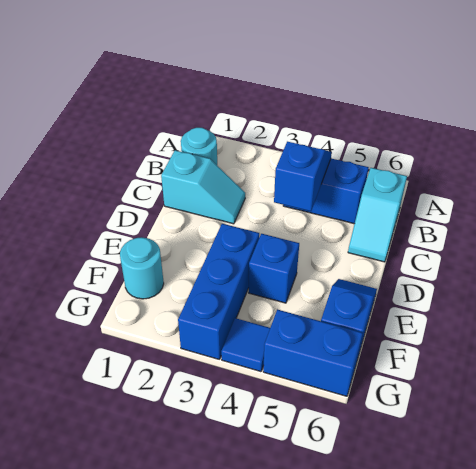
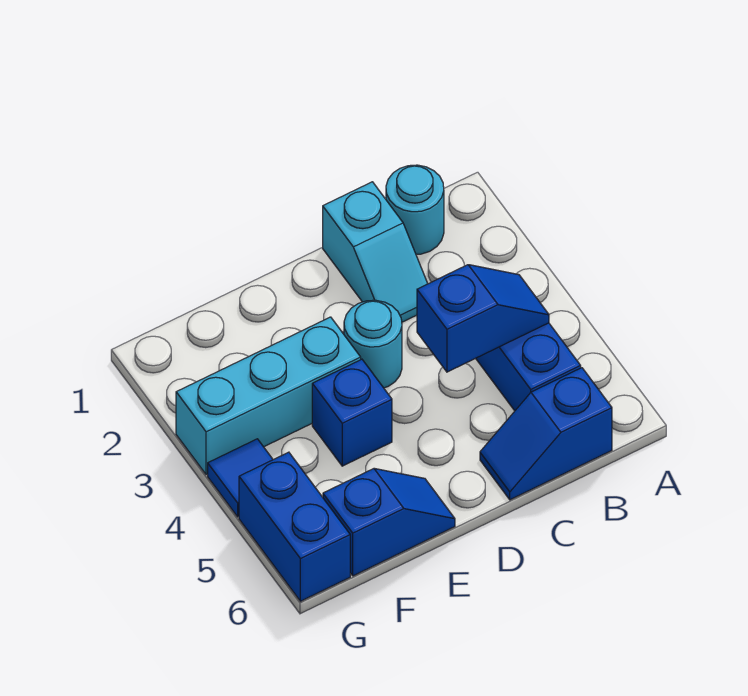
cyan slope B6:C6 level 1 top B -> blue slope B6:C6 level 1 top B
blue brick E3:G3 level 1 -> cyan brick E3:G3 level 1
cyan round brick F1 level 1 -> cyan round brick D3 level 1

